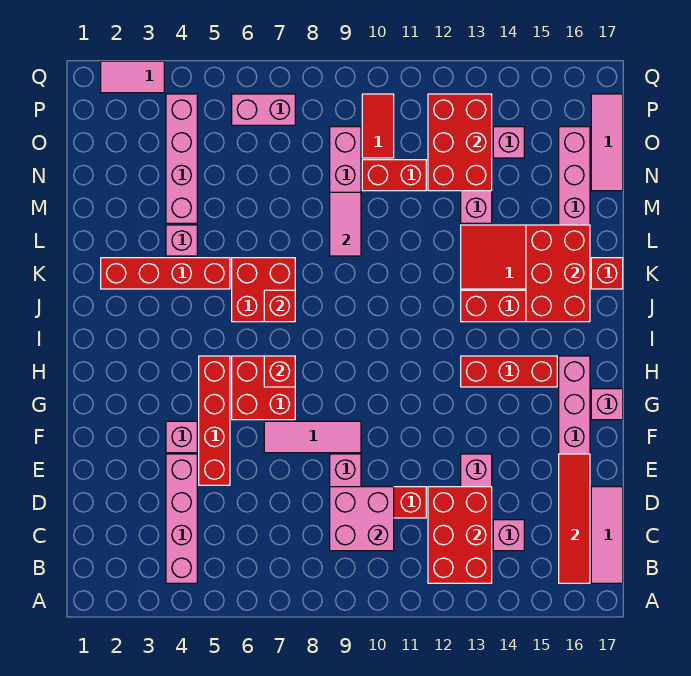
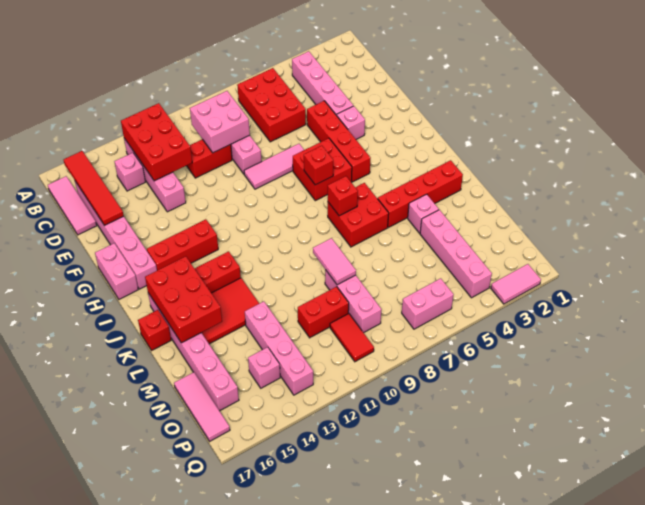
pink brick G17 level 1 -> pink brick G17:H17 level 1
red brick N12:P13 level 2 -> red brick B6:D7 level 1

